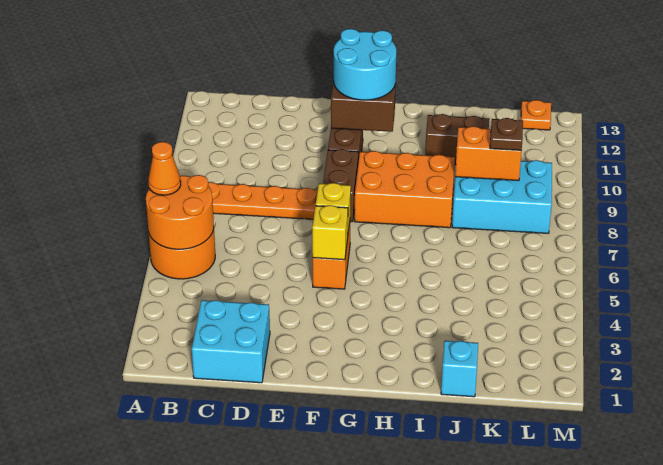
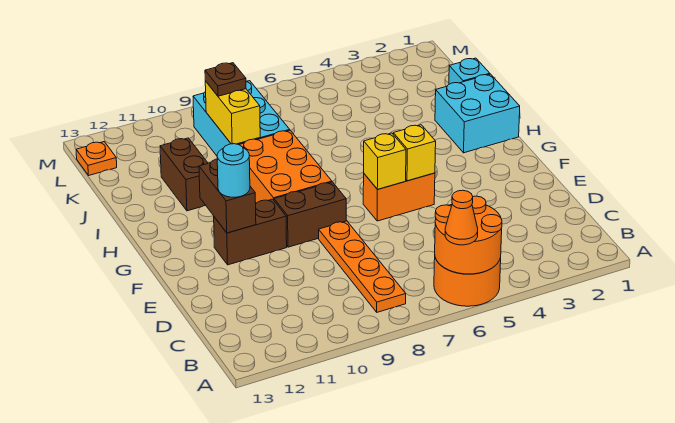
cyan brick C1:D2 level 1 -> cyan brick H1:I2 level 1
cyan round brick F11:G12 level 3 -> cyan round brick F11 level 3
orange brick J9:K9 level 2 -> yellow brick J9:K9 level 2

